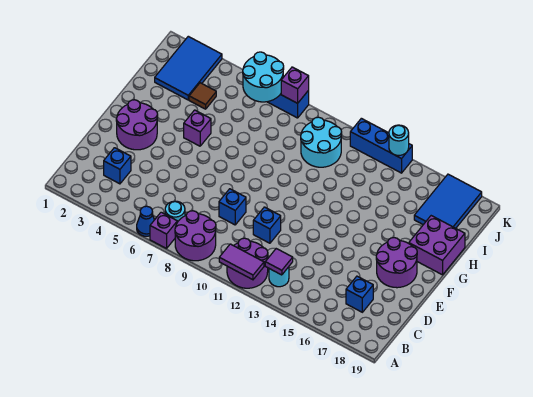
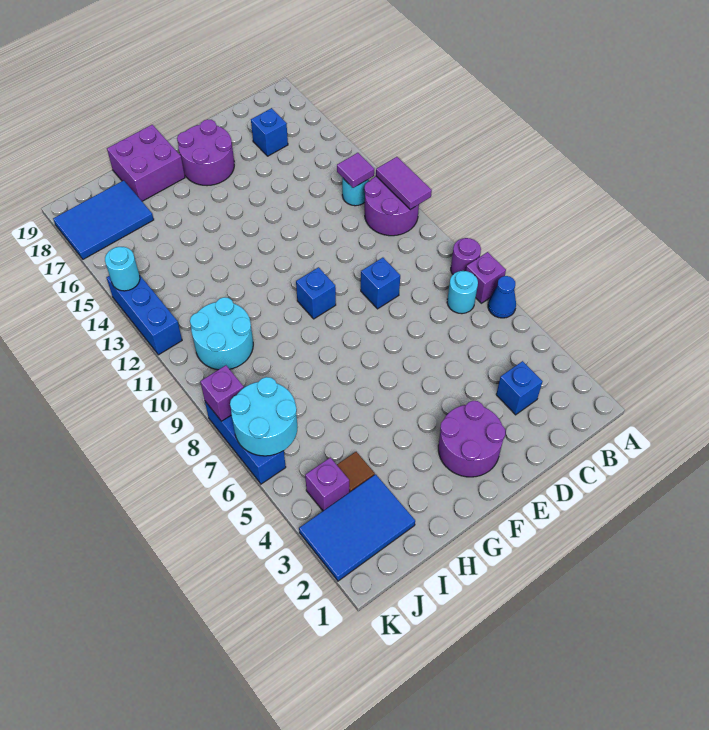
purple round brick A8:B9 level 1 -> purple round brick A8 level 1
blue brick D11 level 1 -> blue brick F10 level 1
purple brick G5 level 1 -> purple brick J4 level 1

